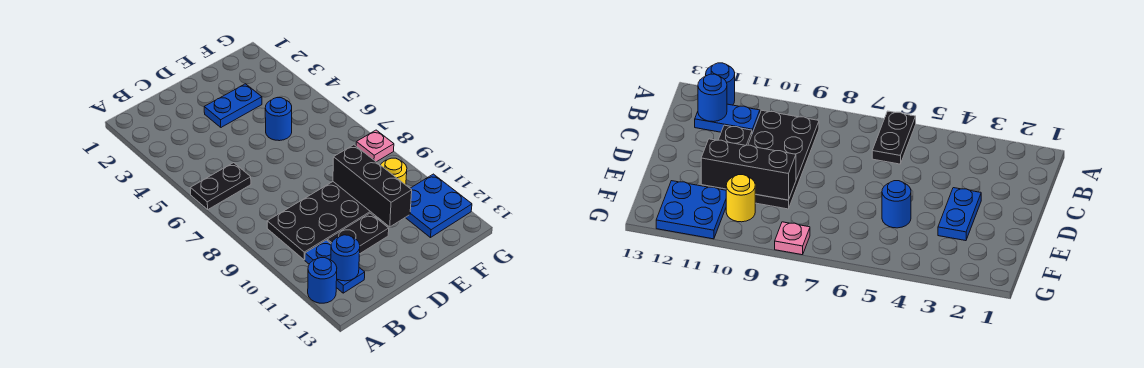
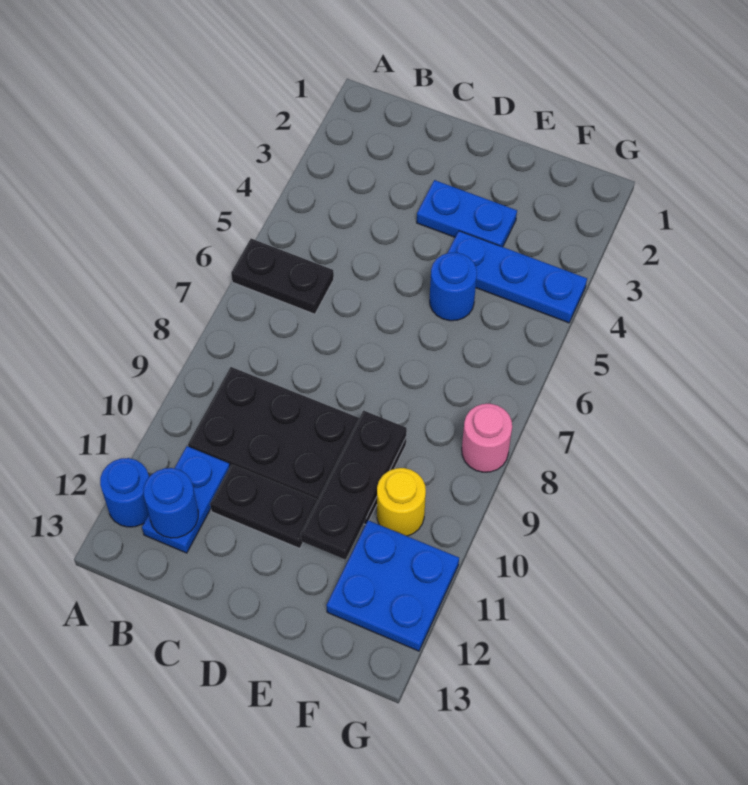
none -> blue plate E4:G4 level 1
black brick E9:E11 level 2 -> black plate E9:E11 level 2
pink plate G8 level 1 -> pink round brick G8 level 1

